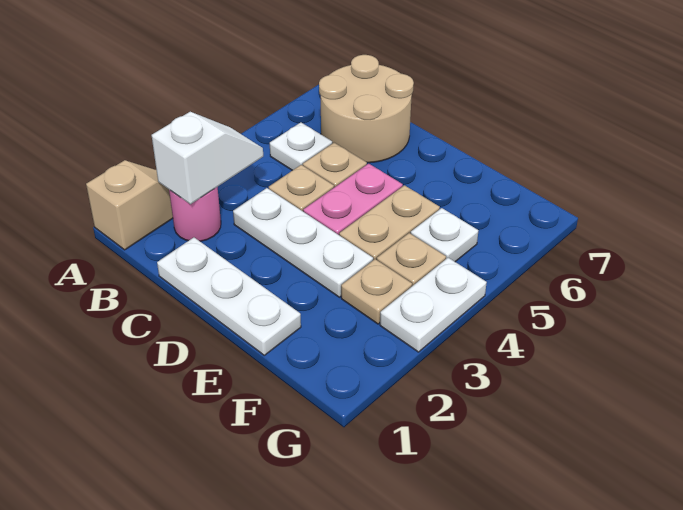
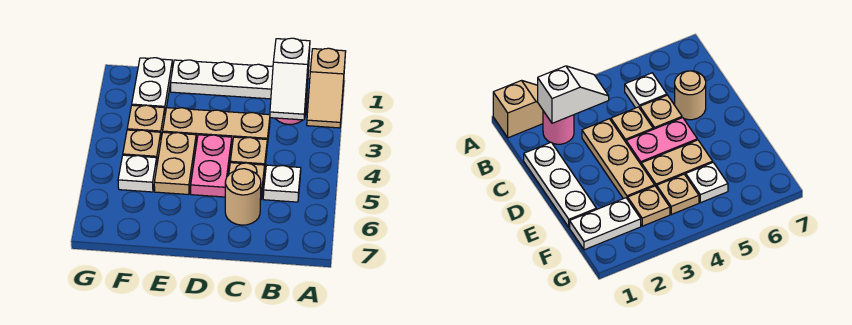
tan round brick B6:C7 level 1 -> tan round brick C6 level 1
white plate C3:E3 level 1 -> tan plate C3:E3 level 1
white plate G3:G4 level 1 -> white plate F1:F2 level 1

